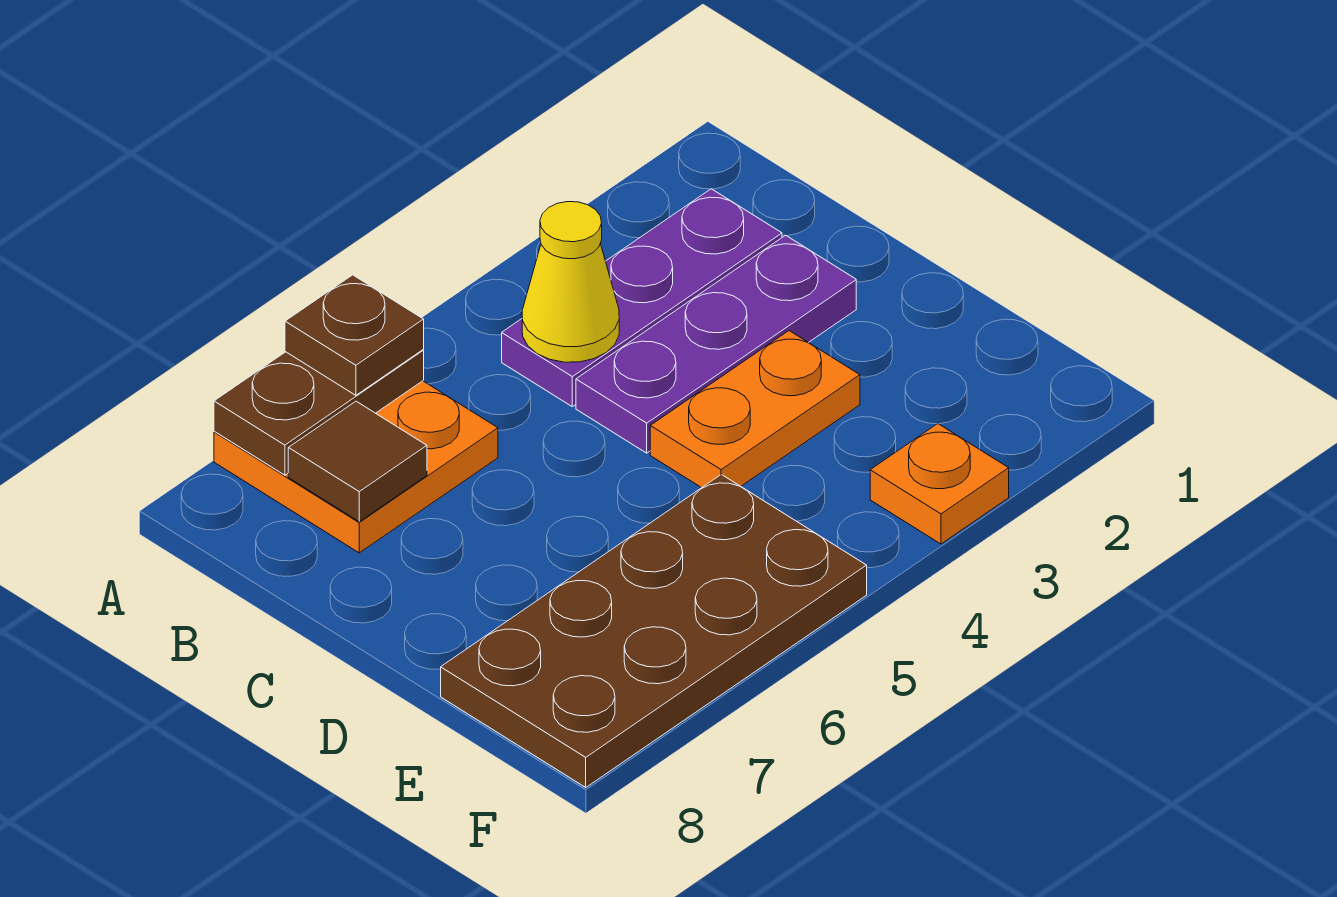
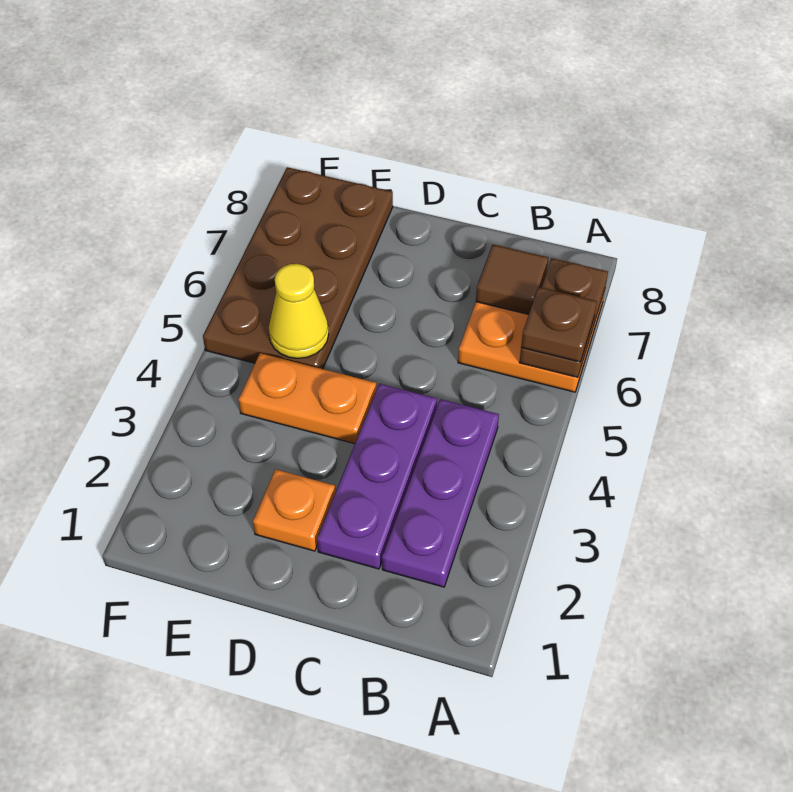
yellow cone B4 level 2 -> yellow cone E5 level 2
orange plate D3:D4 level 1 -> orange plate D4:E4 level 1
orange plate F3 level 1 -> orange plate D2 level 1

